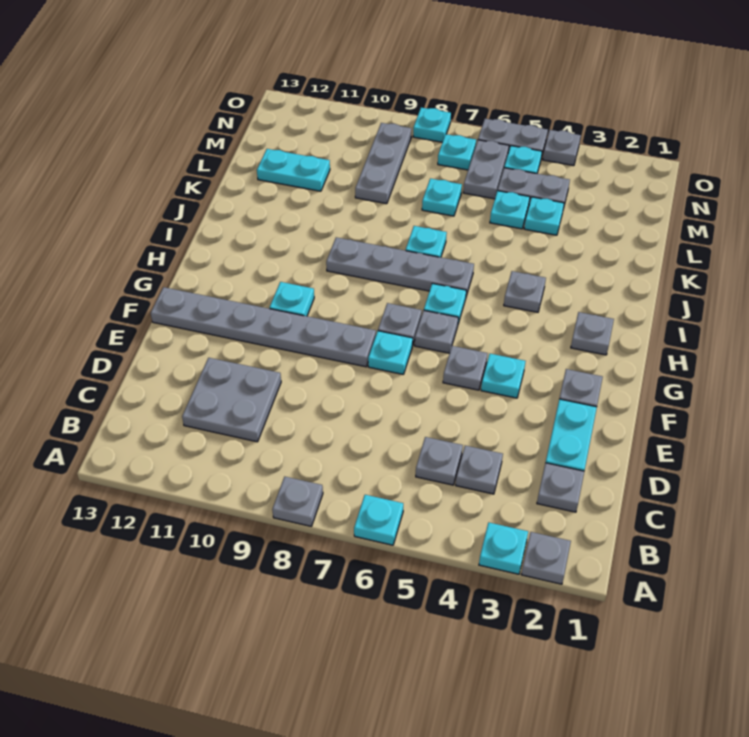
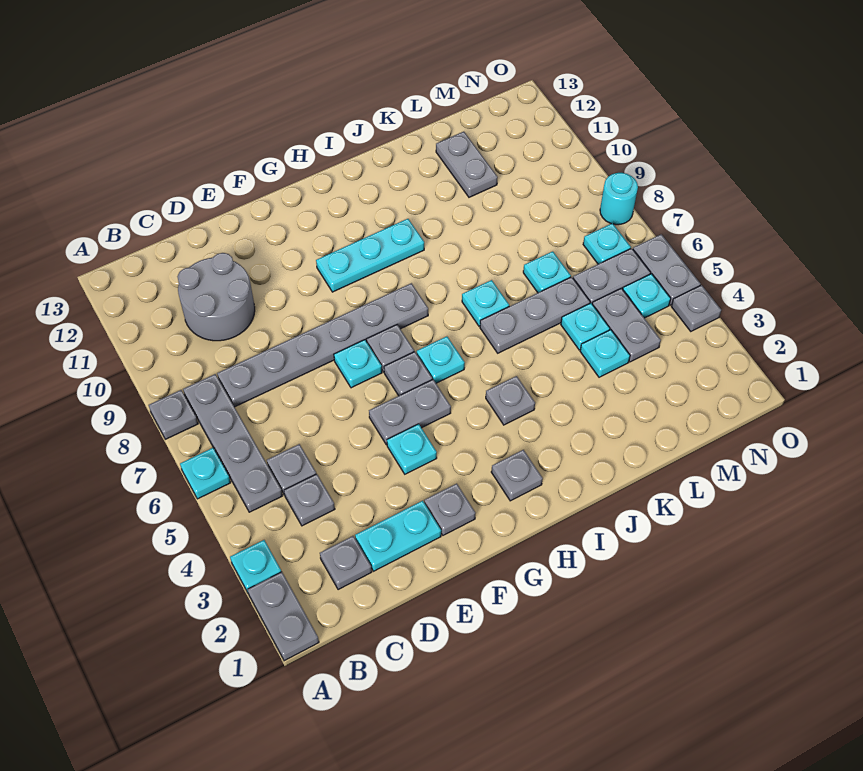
grey plate A2 level 1 -> grey plate A1:A2 level 1
grey plate C10:D11 level 1 -> grey round brick C10:D11 level 1
grey plate F5 level 1 -> grey plate F5:G5 level 1
grey plate F8:F13 level 1 -> grey plate C8:H8 level 1
cyan plate G10 level 1 -> cyan plate G10:I10 level 1
grey plate I6:I9 level 1 -> grey plate B5:B8 level 1
grey plate L9:N9 level 1 -> grey plate J6:L6 level 1
cyan plate L11:L12 level 1 -> grey plate L11:L12 level 1
cyan plate O8 level 1 -> cyan round brick O8 level 1

